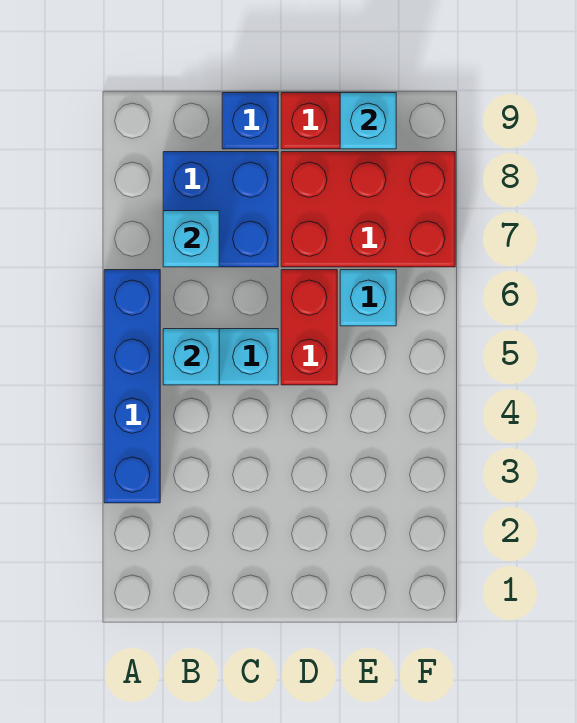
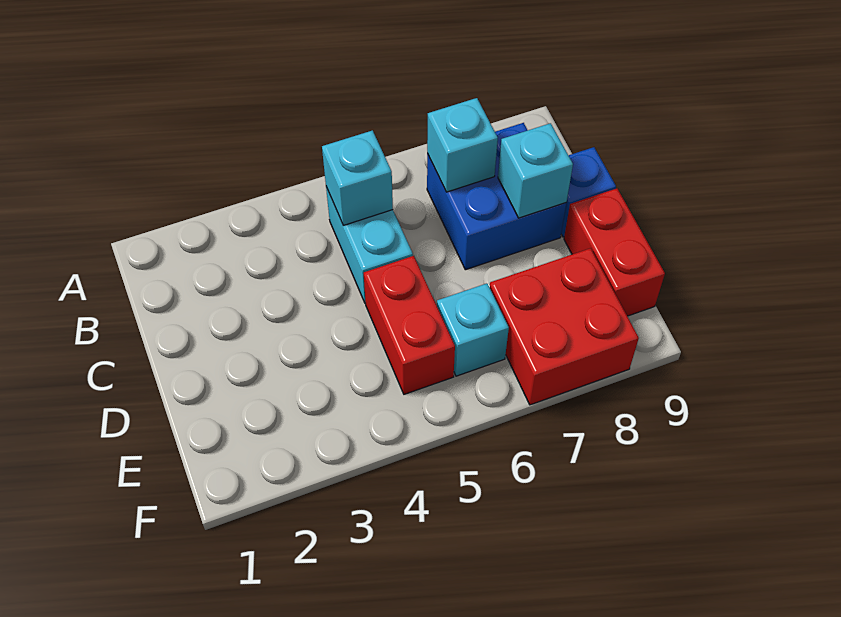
blue brick A3:A6 level 1 -> none
red brick D5:D6 level 1 -> red brick D5:E5 level 1
red brick D7:F8 level 1 -> red brick E7:F8 level 1
cyan brick E9 level 2 -> cyan brick C8 level 2

